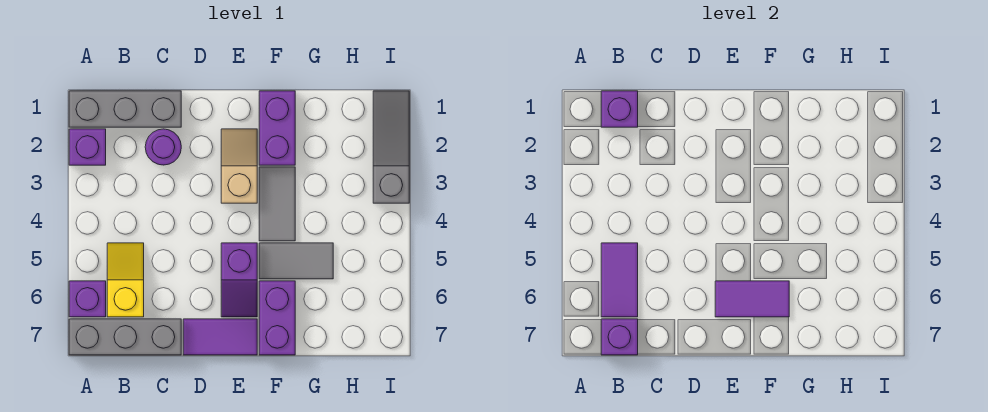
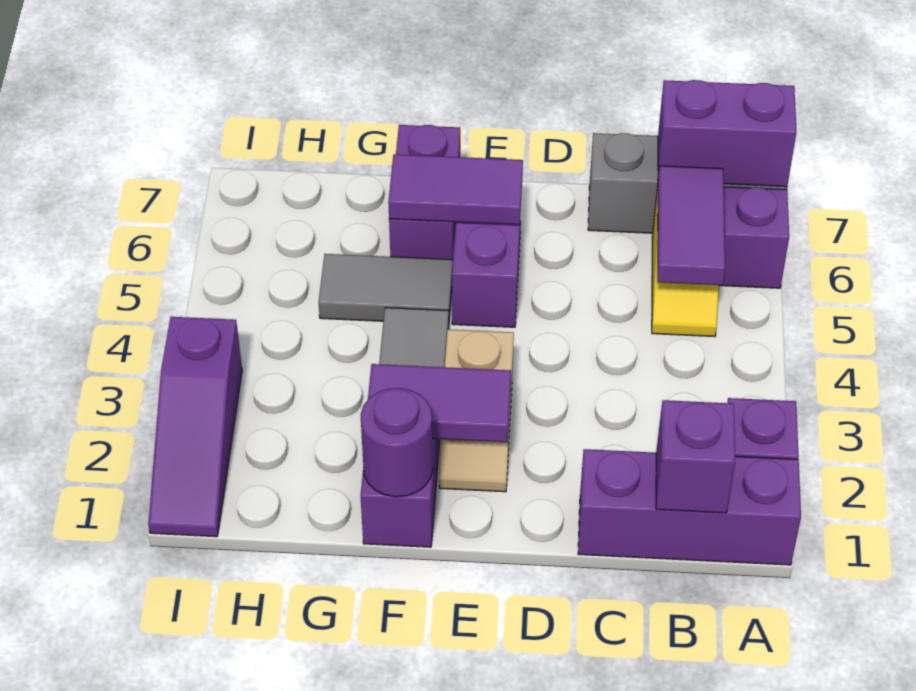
grey brick A1:C1 level 1 -> purple brick A1:C1 level 1
purple brick B7 level 2 -> purple brick A7:B7 level 2
purple round brick C2 level 1 -> purple round brick F1 level 2
purple tile D7:E7 level 1 -> purple tile E2:F2 level 2
grey slope I1:I3 level 1 top 3 -> purple slope I1:I3 level 1 top 3

